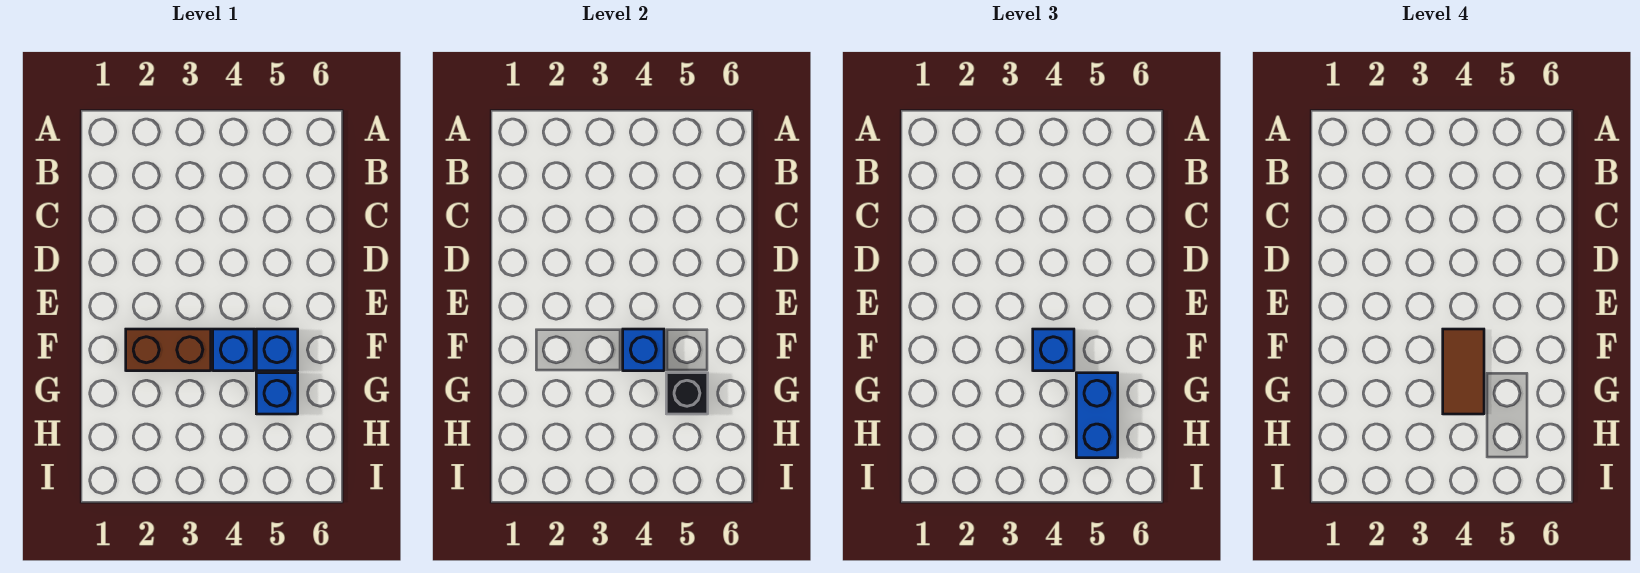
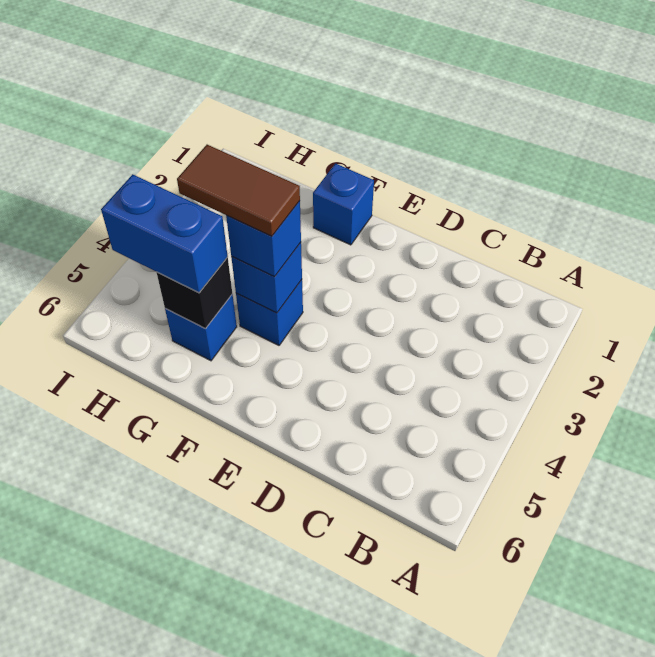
brown brick F2:F3 level 1 -> none
blue brick F5 level 1 -> blue brick F1 level 1

